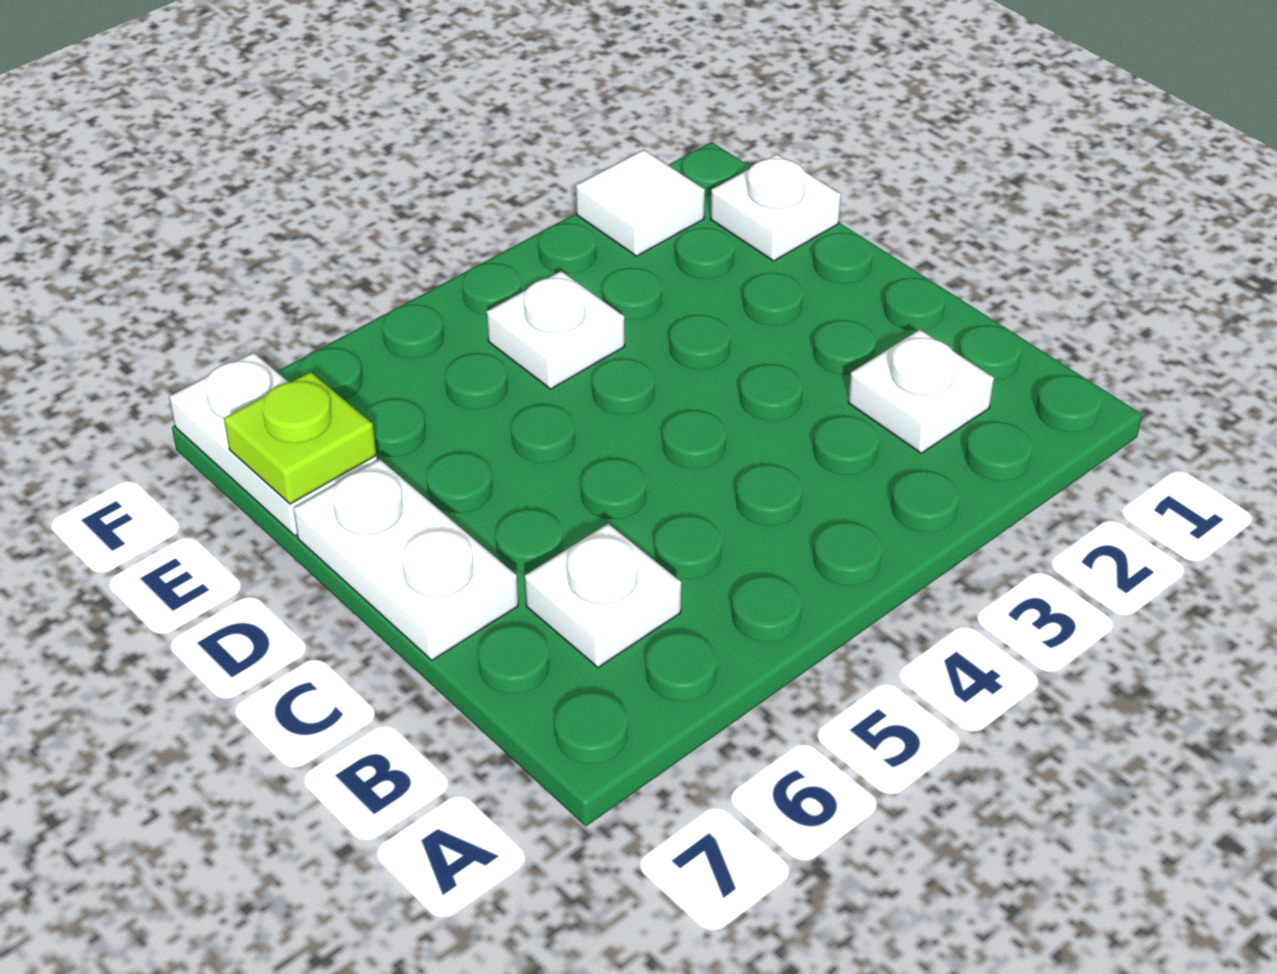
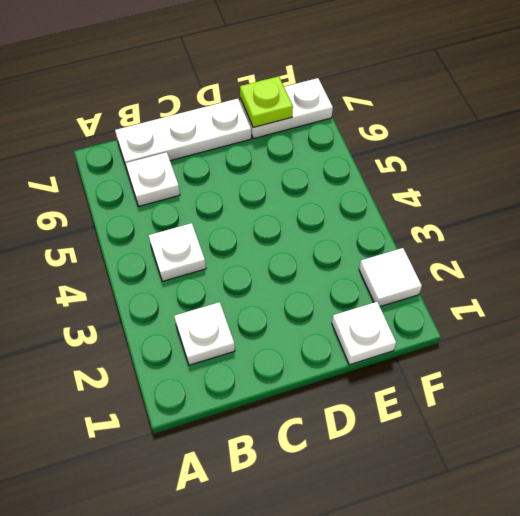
white plate C7:D7 level 1 -> white plate B7:D7 level 1
white plate E4 level 1 -> white plate B4 level 1

